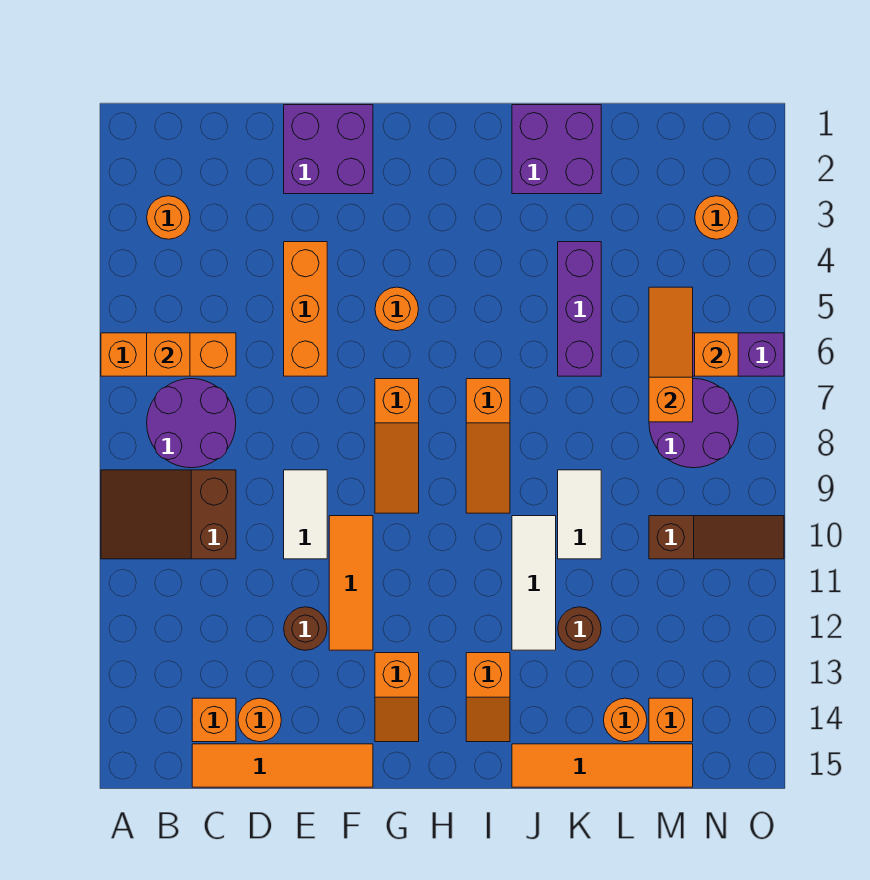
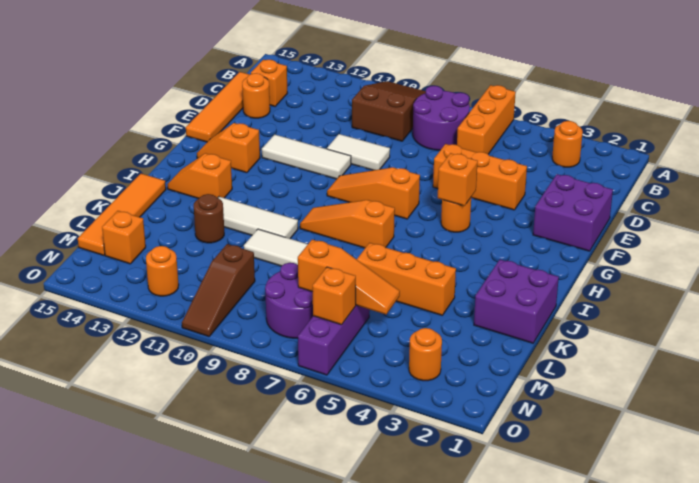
orange brick B6 level 2 -> orange brick G5 level 2
brown round brick E12 level 1 -> none
orange tile F10:F12 level 1 -> white tile F10:F12 level 1
purple brick K4:K6 level 1 -> orange brick K4:K6 level 1
orange round brick L14 level 1 -> orange round brick N12 level 1

